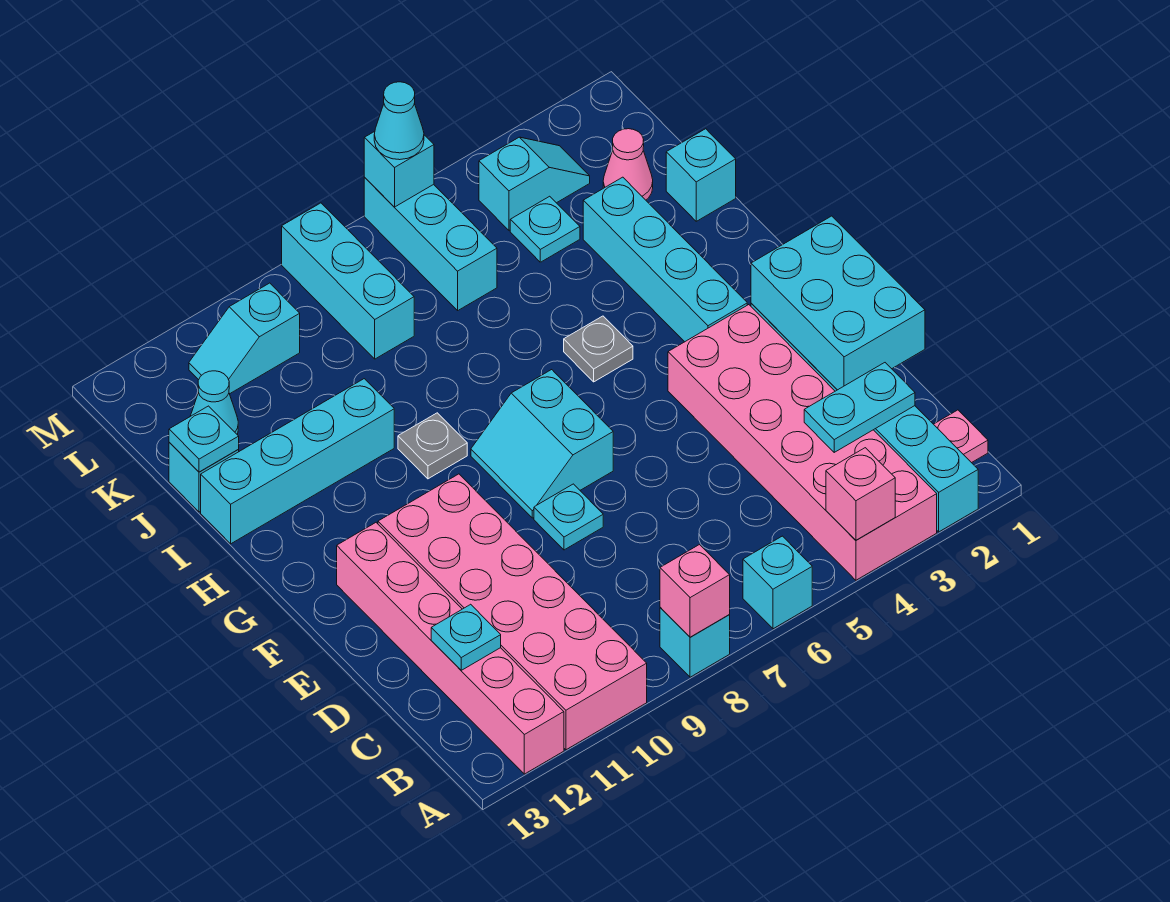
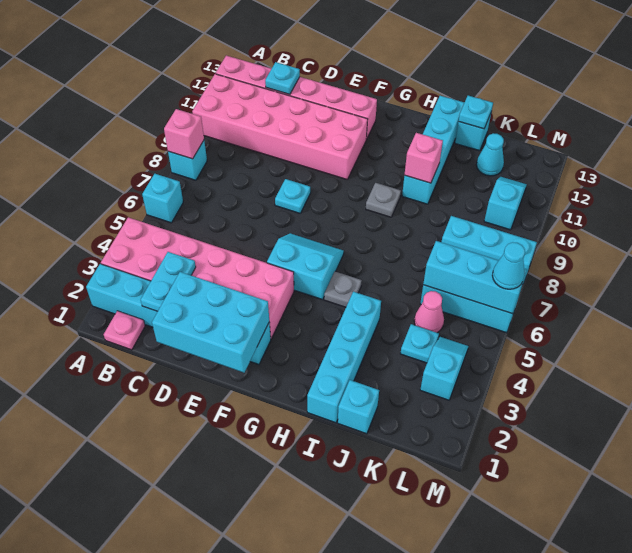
pink brick A4 level 2 -> pink brick I10 level 2
cyan slope F7:G8 level 1 top 7 -> cyan slope F5:G6 level 1 top 5
cyan brick G3:J3 level 1 -> cyan brick I1:I4 level 1
pink cone K2 level 1 -> pink cone K5 level 1
cyan slope L3:L4 level 1 top 4 -> cyan slope L3:L4 level 1 top 3
cyan brick M6 level 2 -> cyan brick K6:M6 level 2

